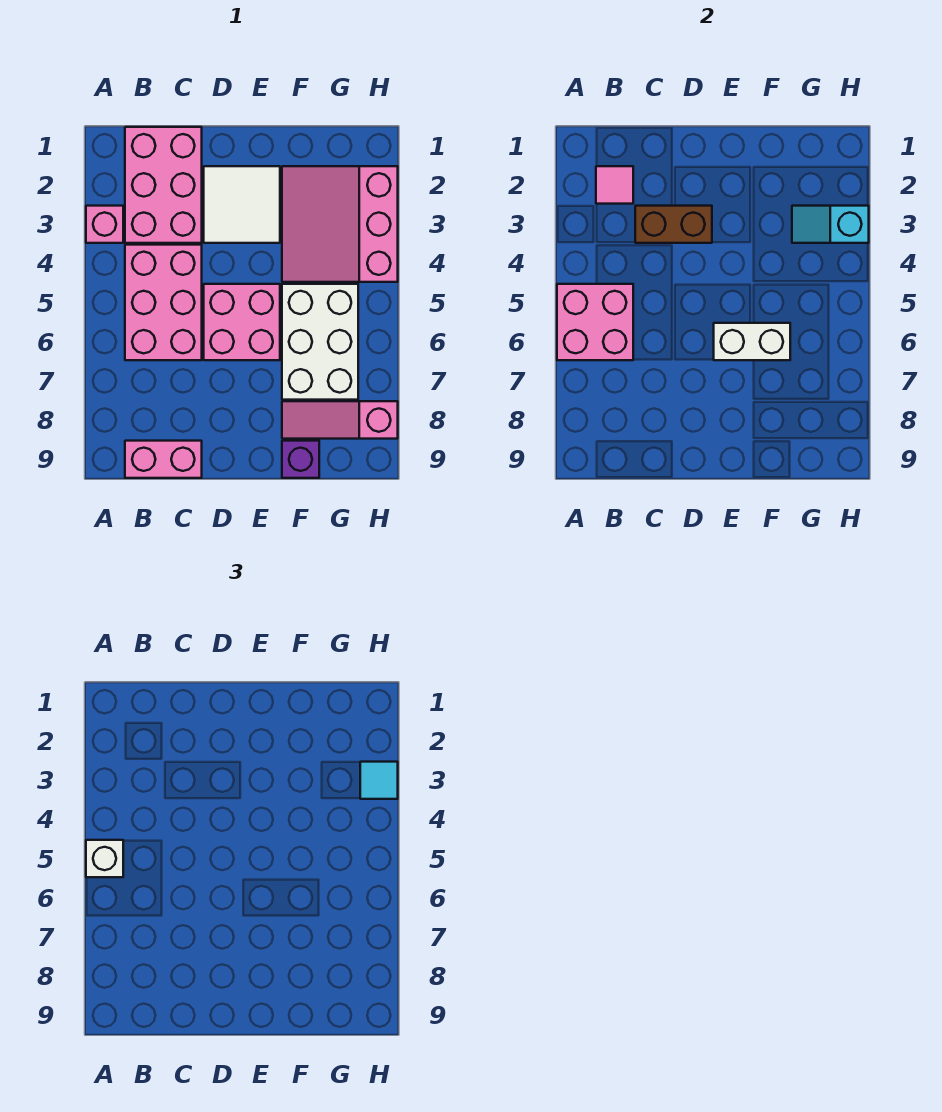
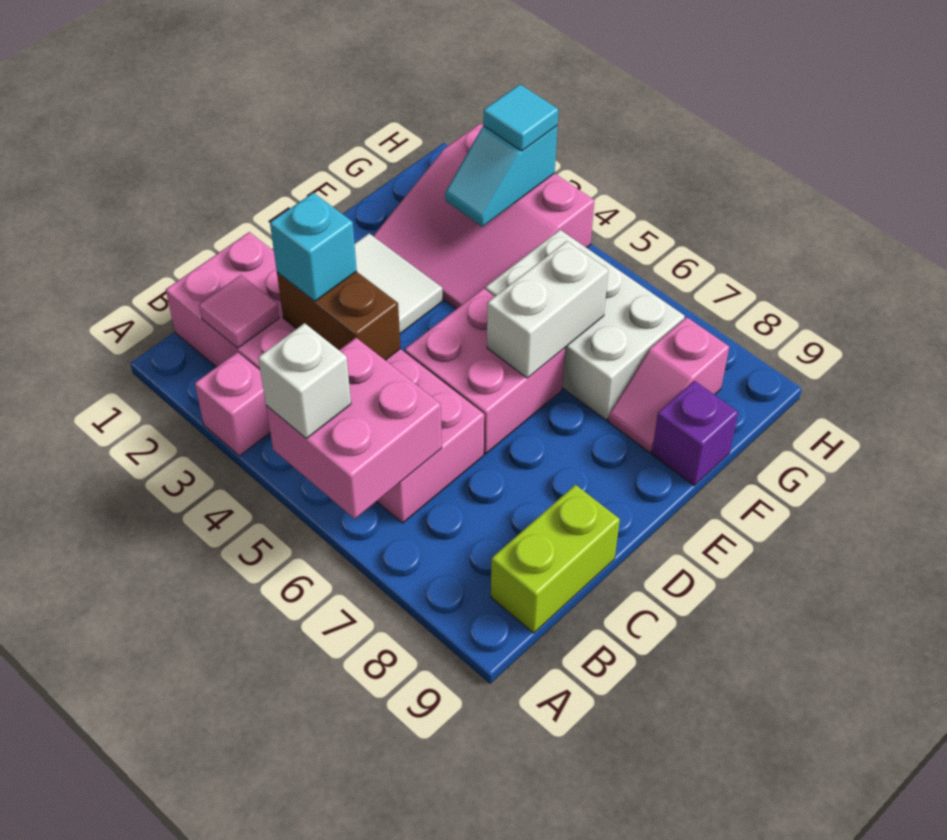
pink brick B9:C9 level 1 -> lime brick B9:C9 level 1
brown brick C3:D3 level 2 -> brown brick C3:C4 level 2
none -> cyan brick C3 level 3
pink slope F8:H8 level 1 top H -> pink slope F8:G8 level 1 top G

